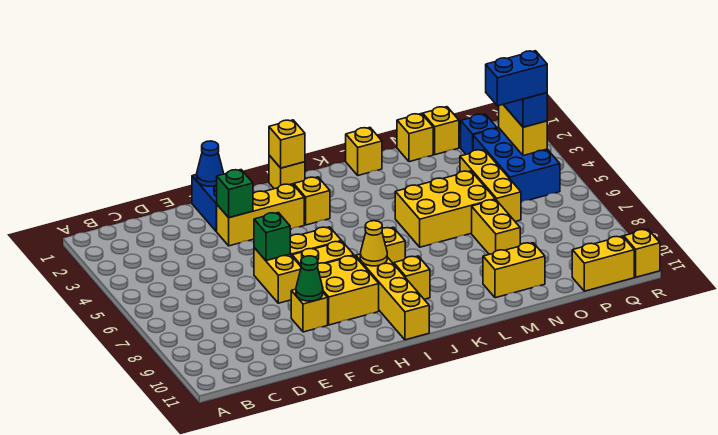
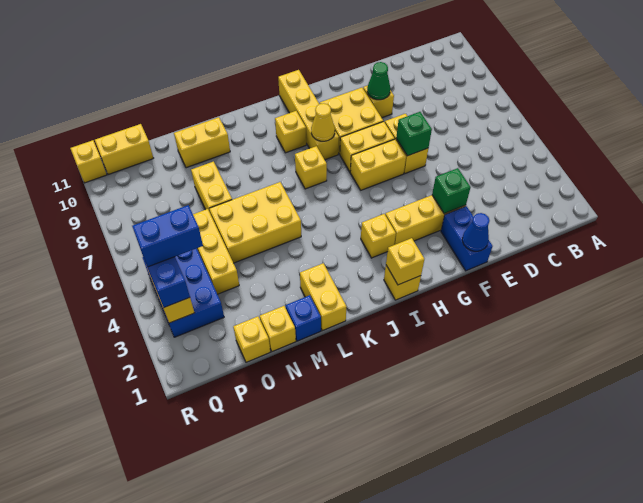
yellow brick L1 level 1 -> yellow brick L1:L2 level 1
blue brick P2 level 1 -> blue brick M1 level 1

